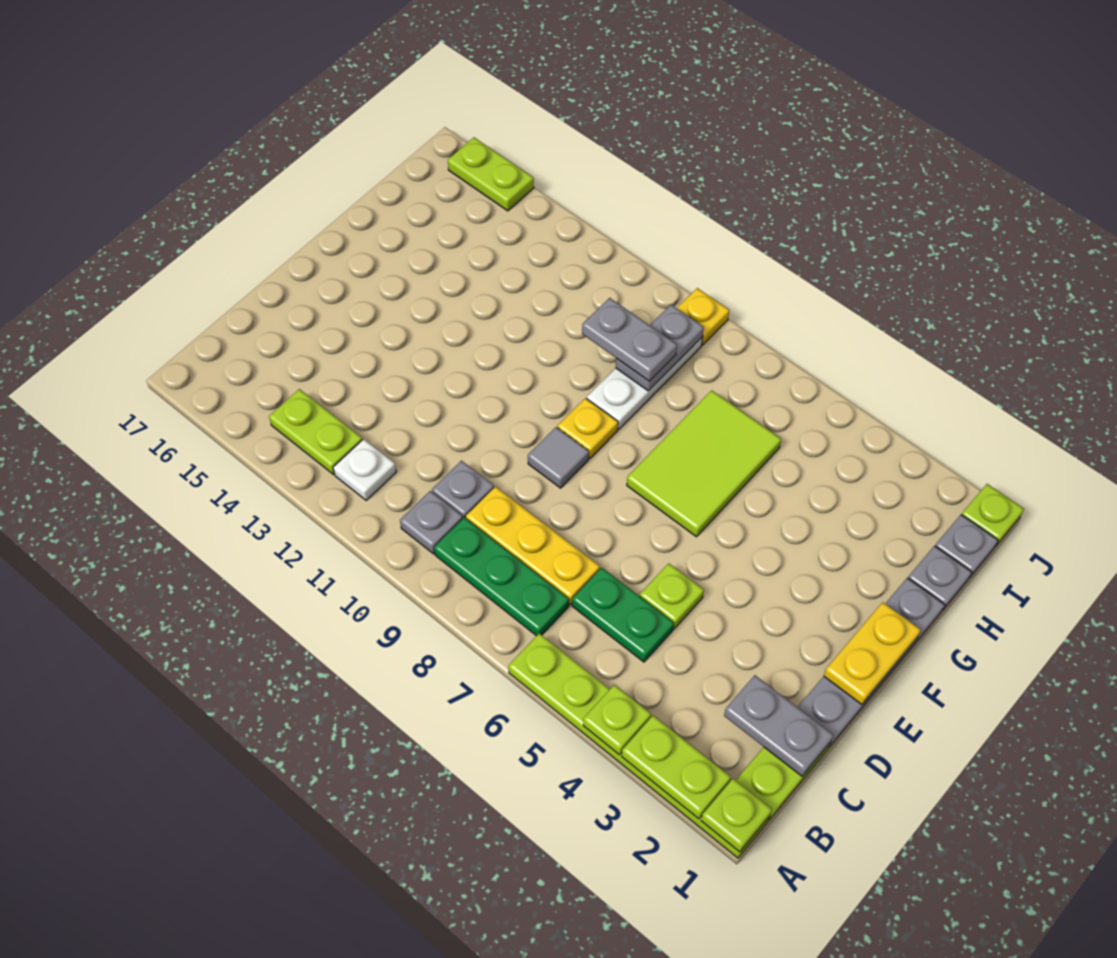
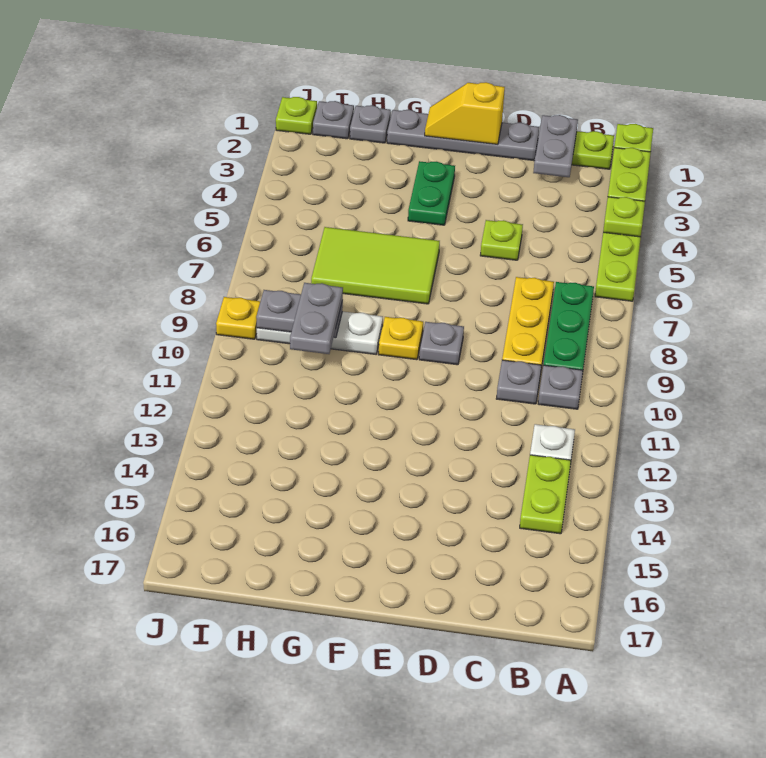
green plate C5:C6 level 1 -> green plate F3:F4 level 1
yellow plate E1:F1 level 2 -> yellow slope E1:F1 level 2 top E
grey tile E9 level 1 -> grey plate E9 level 1
lime plate J15:J16 level 1 -> none

